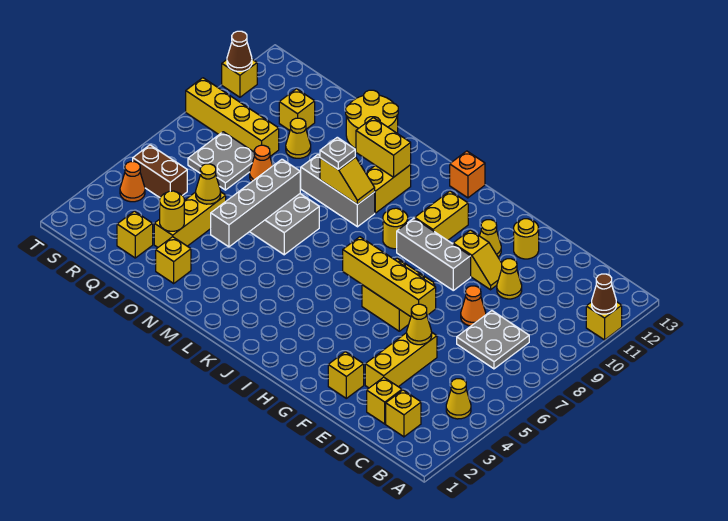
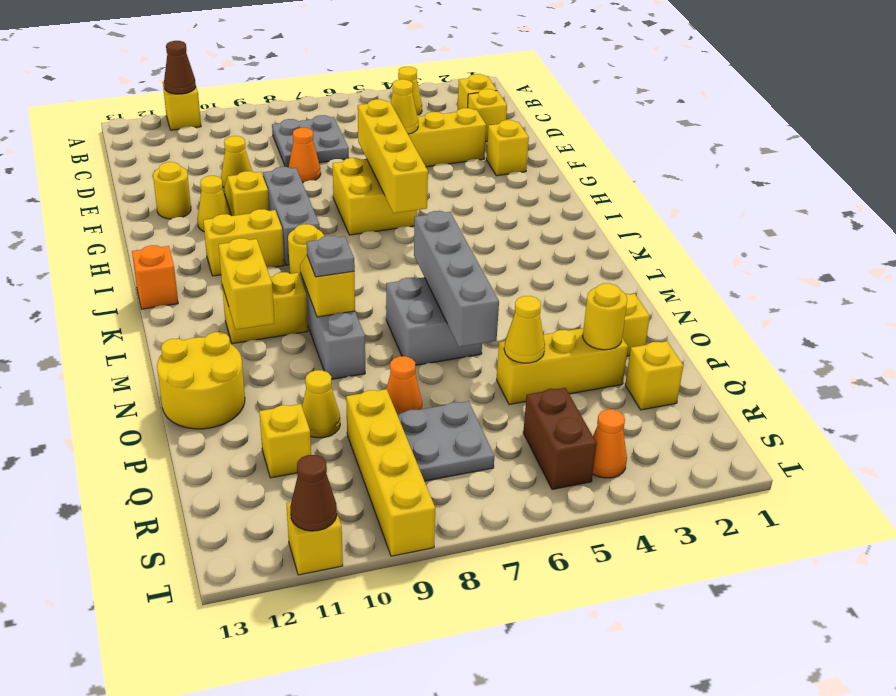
grey brick N4:N7 level 2 -> grey brick L6:O6 level 2

